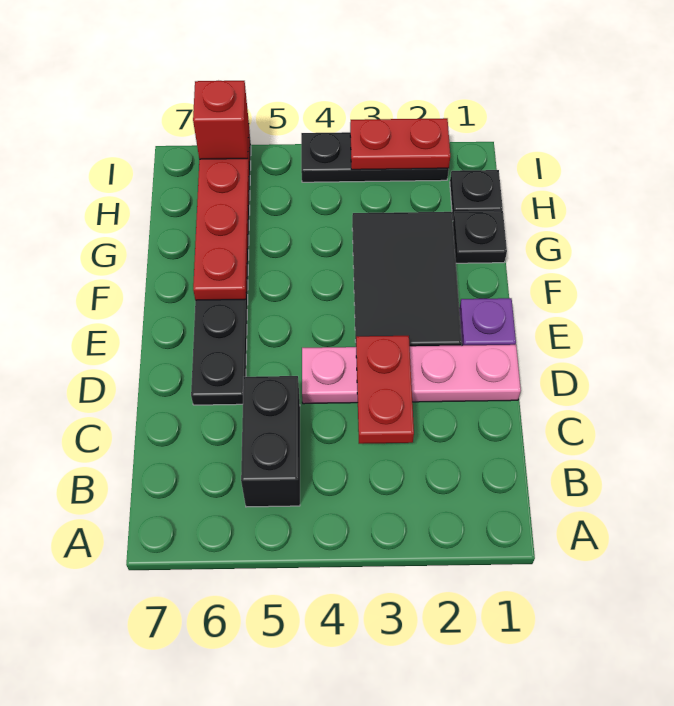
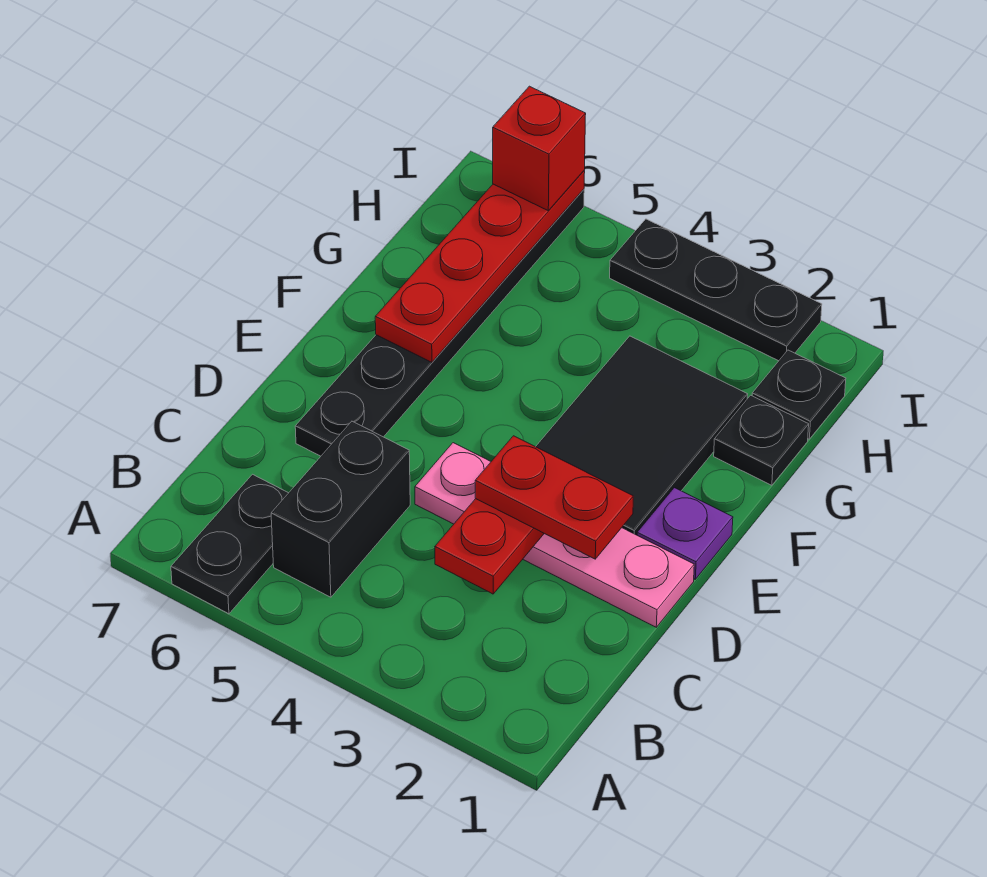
none -> black plate A6:B6 level 1
red plate I2:I3 level 2 -> red plate D2:D3 level 3

